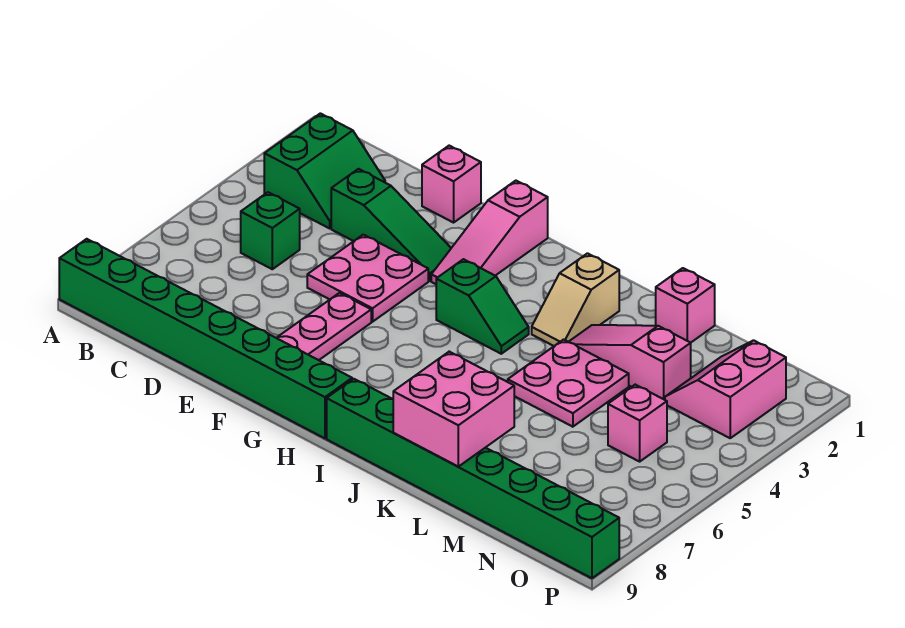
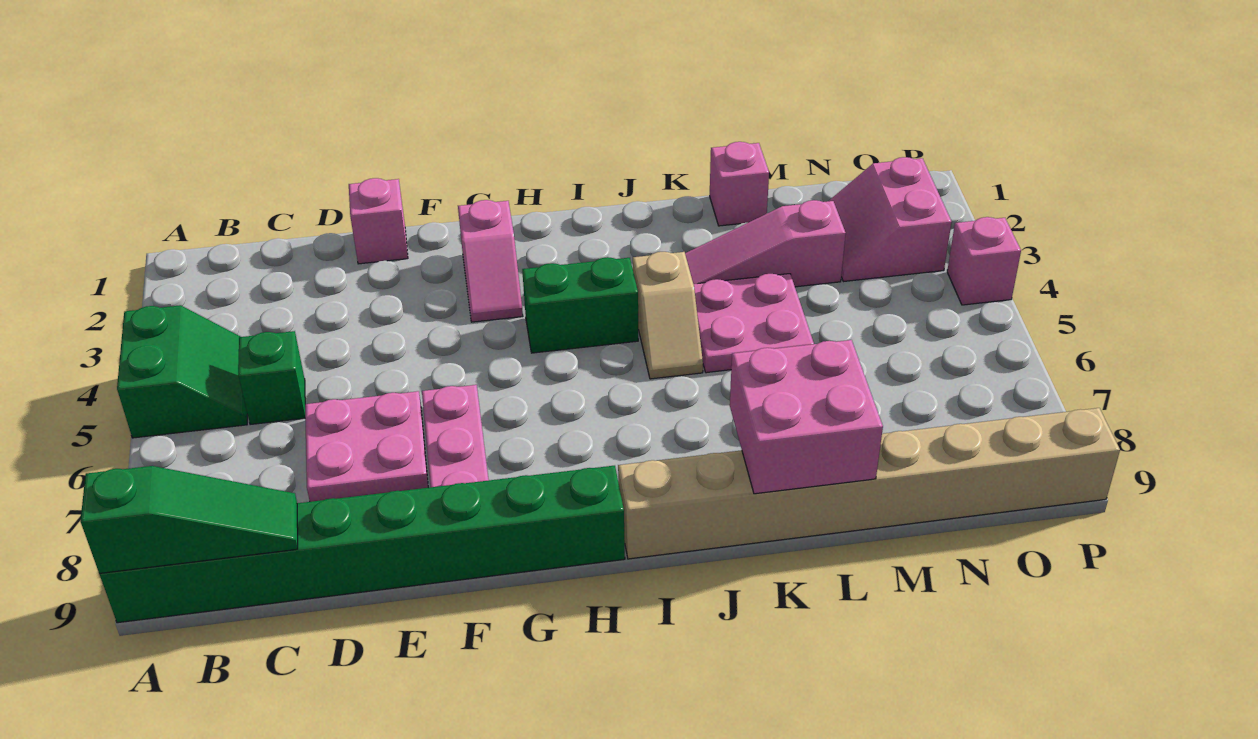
green slope B2:C3 level 1 top B -> green slope A4:B5 level 1 top A
green slope D3:F3 level 1 top D -> green slope A9:C9 level 2 top A
pink plate E4:F5 level 1 -> pink plate D6:E7 level 1
pink slope G1:G3 level 1 top 1 -> pink slope G2:G3 level 1 top 2
green slope H4:I4 level 1 top H -> green brick H4:I4 level 1
green brick I9:P9 level 1 -> tan brick I9:P9 level 1
tan slope J2:J3 level 1 top 2 -> tan slope J4:J5 level 1 top 4
pink brick N5 level 1 -> pink brick P4 level 1

